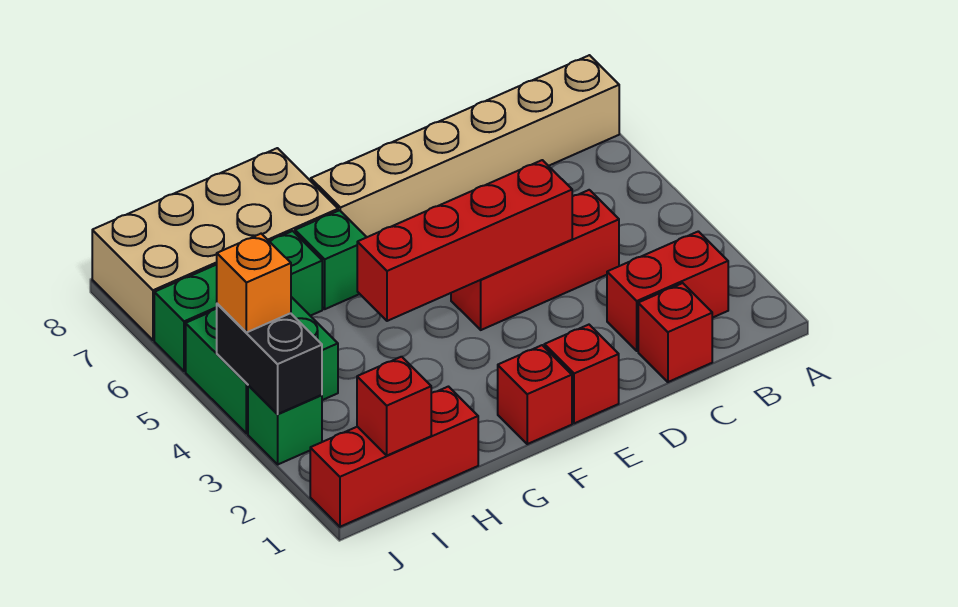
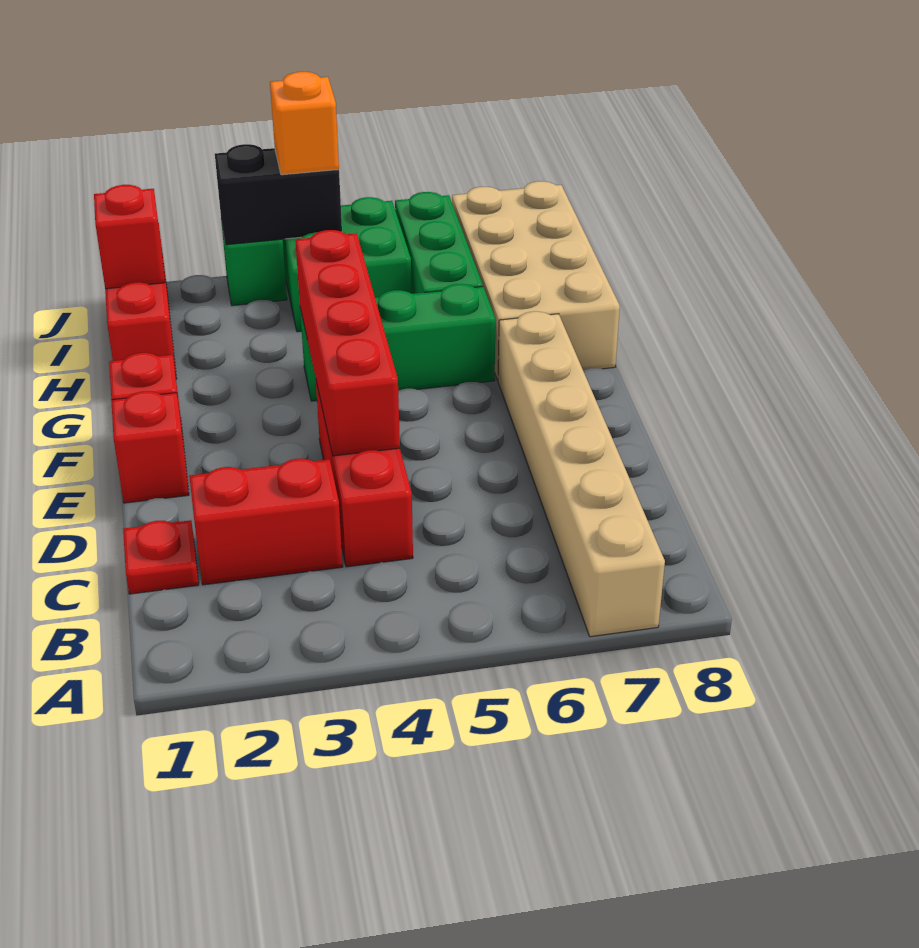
red brick B2:C2 level 1 -> red brick C2:C3 level 1
red brick C1 level 1 -> red plate C1 level 1
green brick G6 level 1 -> green brick G4:G6 level 1

